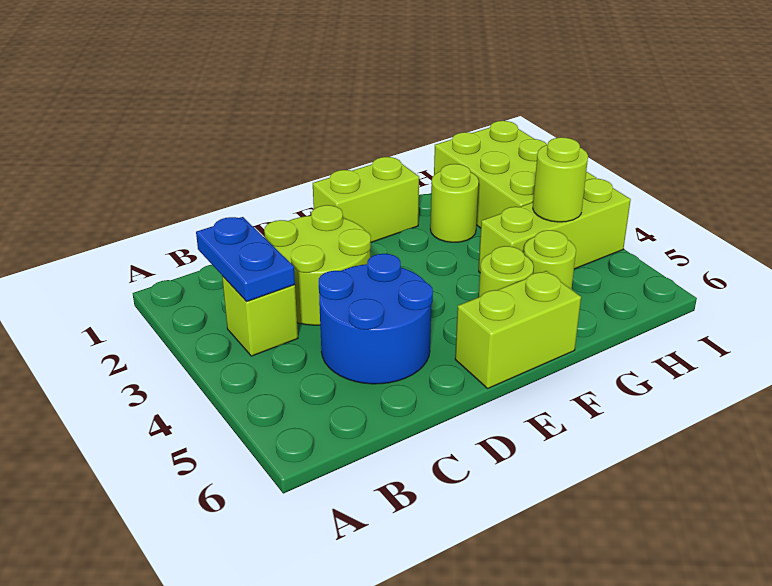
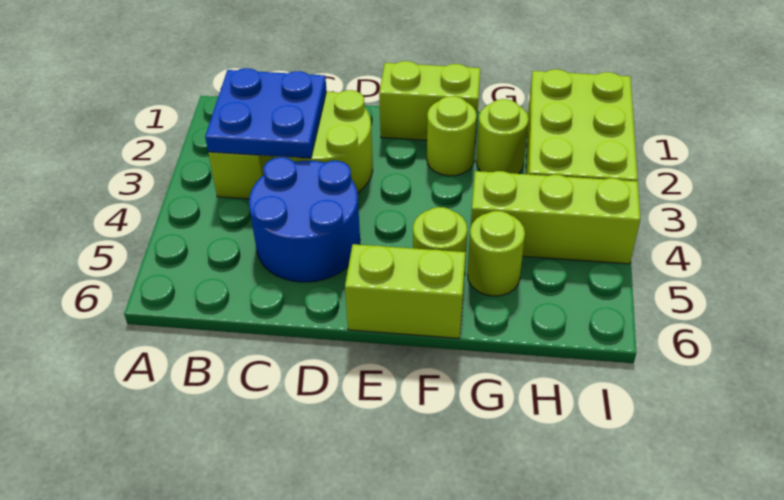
blue plate B2:B3 level 2 -> blue plate B2:C3 level 2
lime round brick H4 level 2 -> lime round brick F2 level 1

